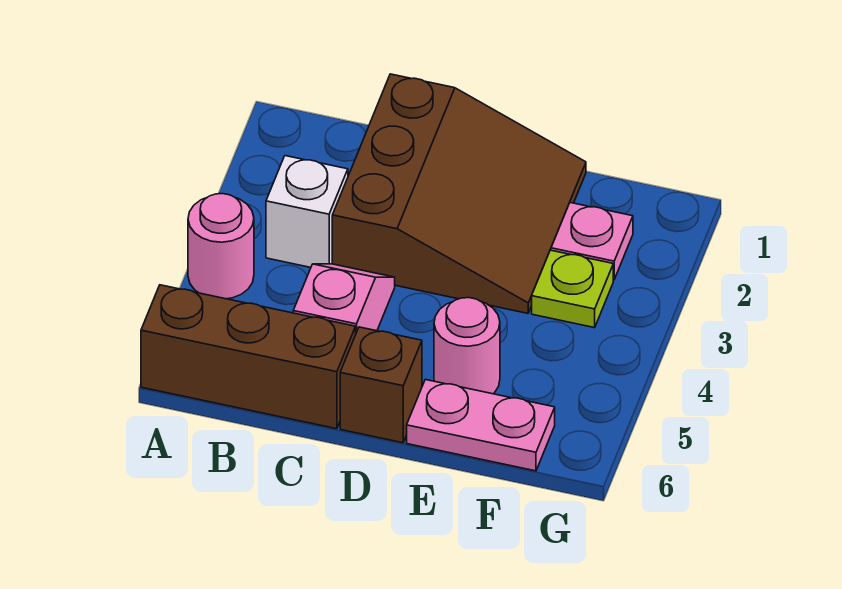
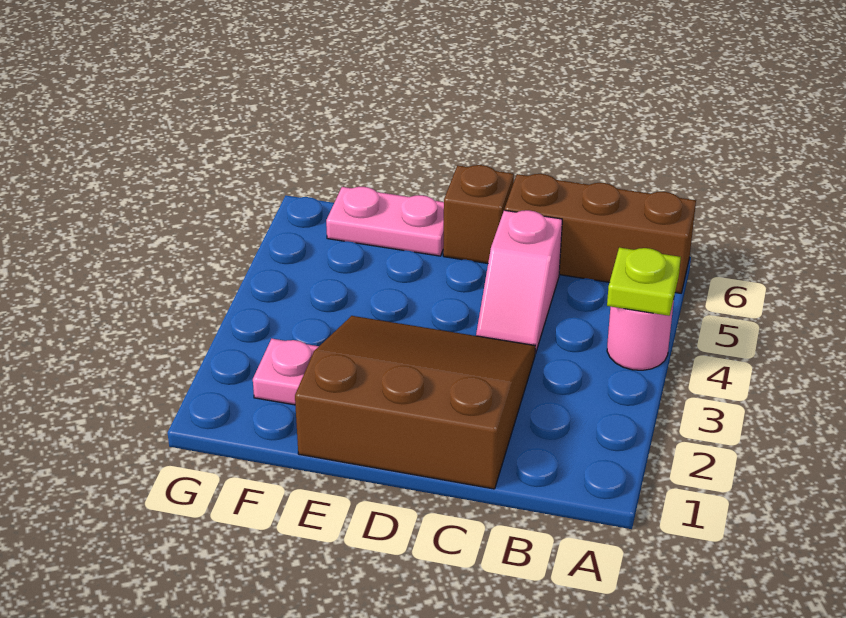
white brick B3 level 1 -> none
brown slope C1:E3 level 1 top C -> brown slope C1:E3 level 1 top 1
pink round brick E5 level 1 -> none
lime plate F3 level 1 -> lime plate A4 level 2

